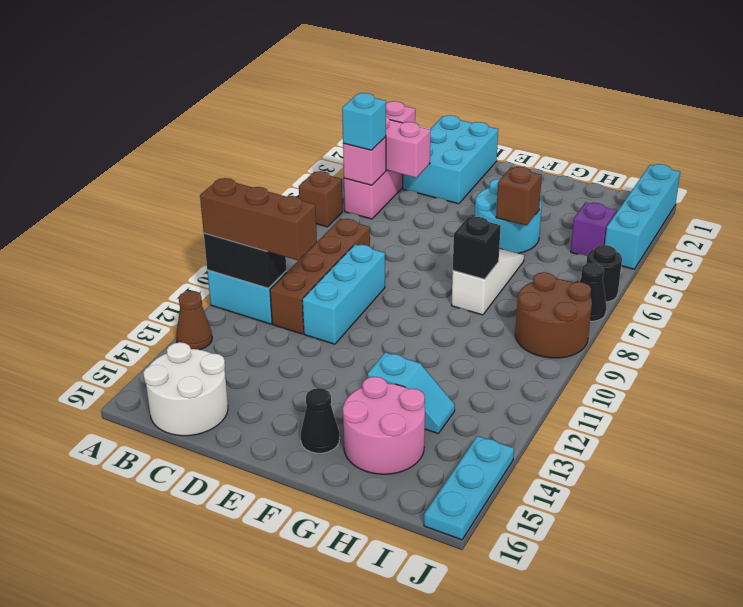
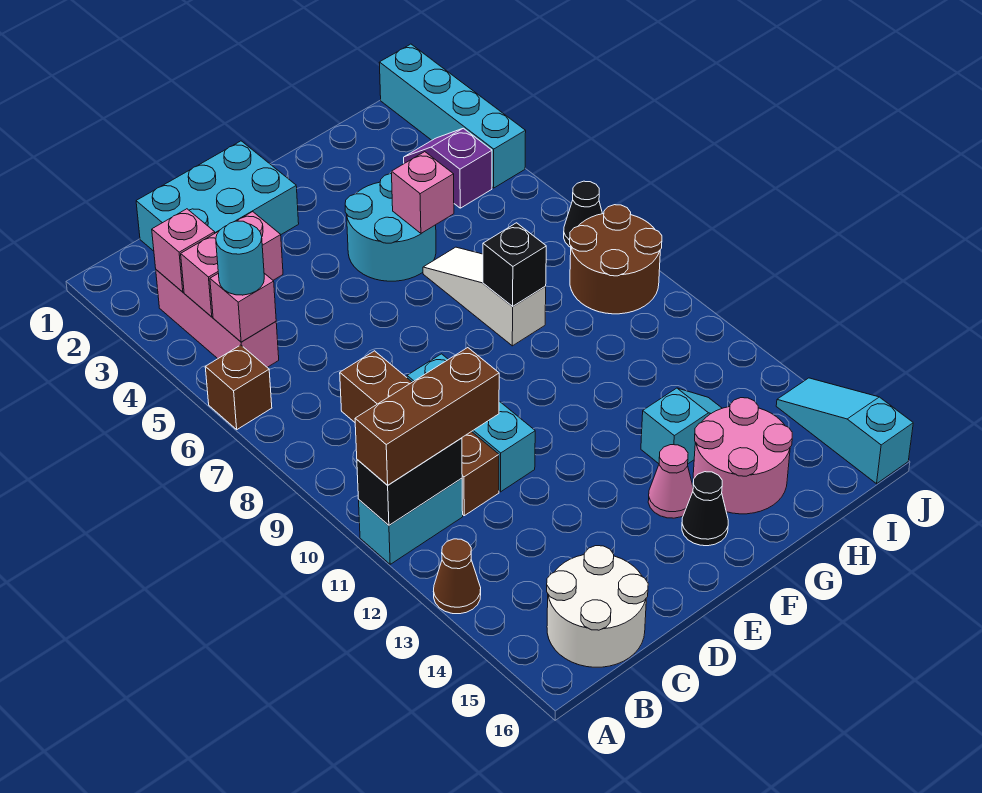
cyan brick B5 level 3 -> cyan round brick B5 level 3
cyan brick C1:D3 level 1 -> cyan brick C1:E2 level 1
none -> pink cone F14 level 1
brown brick G5 level 2 -> pink brick G5 level 2
black round brick J6 level 1 -> none
cyan plate J14:J16 level 1 -> cyan slope J14:J16 level 1 top 16

